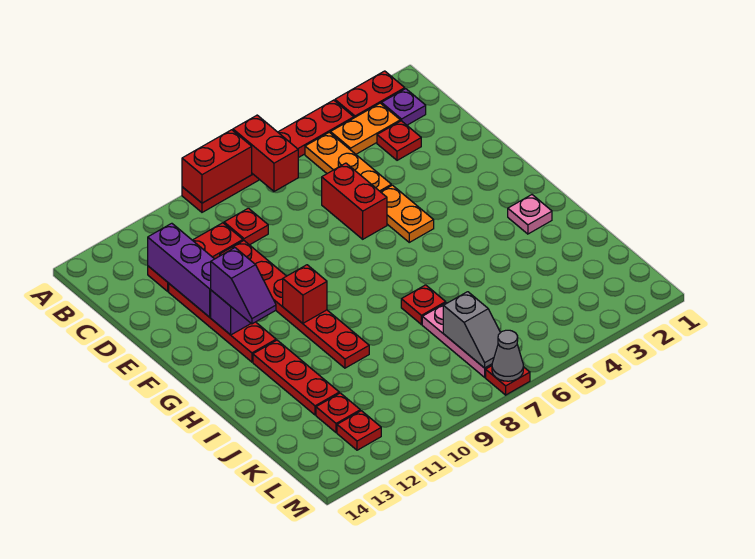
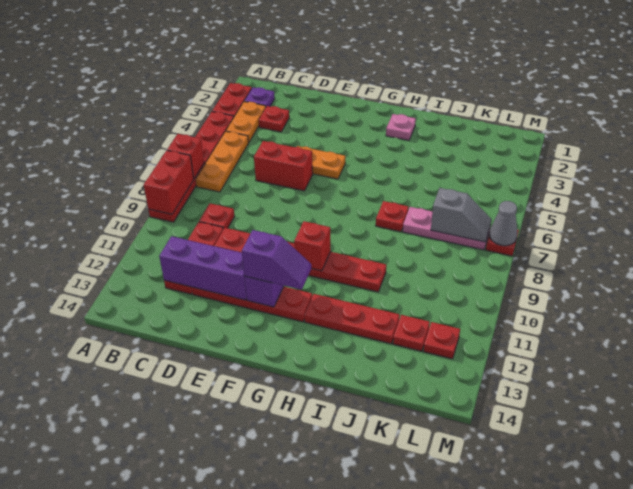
red brick A7:B7 level 2 -> red brick A7 level 2
orange plate B5:D5 level 1 -> orange plate B5:B7 level 1

